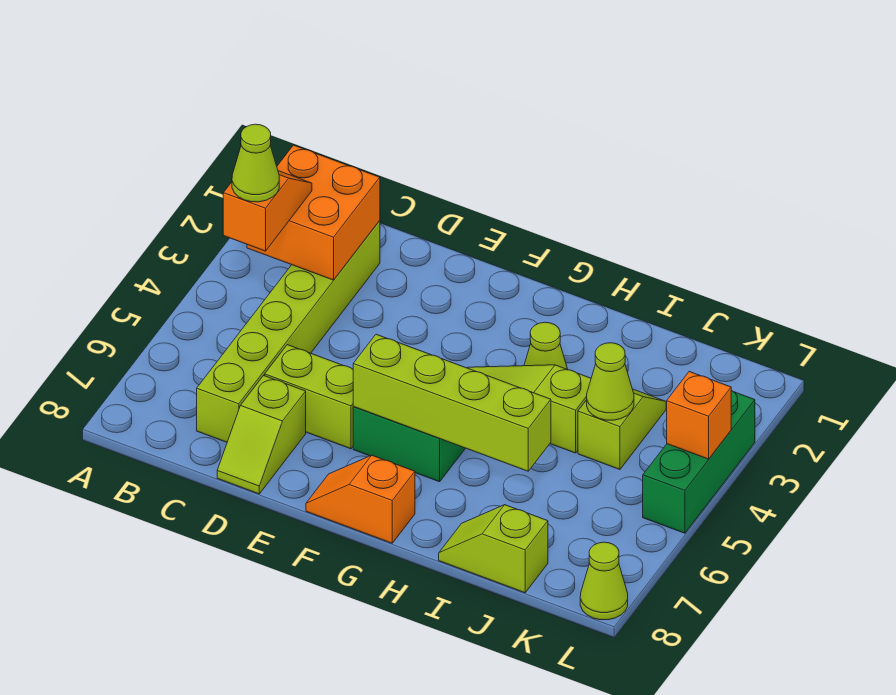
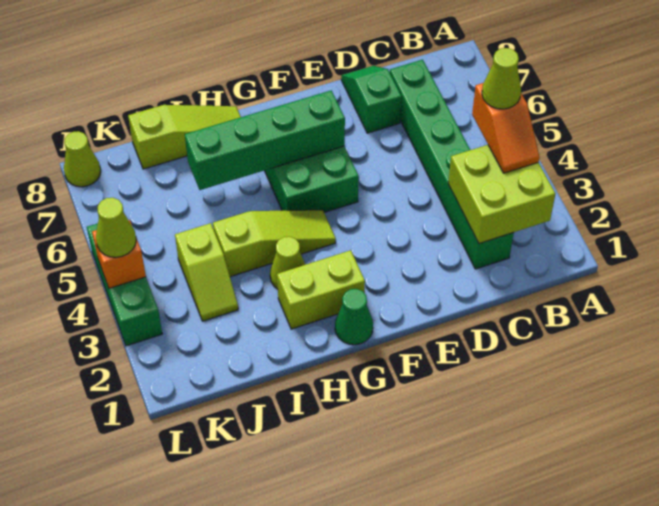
orange brick B2:C3 level 2 -> lime brick B2:C3 level 2
lime brick C2:C7 level 1 -> green brick C2:C7 level 1
lime brick D6:E6 level 1 -> lime brick G2:H2 level 1
lime slope D7:D8 level 1 top 7 -> green slope D7:D8 level 1 top 7
lime brick F6:I6 level 2 -> green brick F6:I6 level 2
orange slope F8:G8 level 1 top G -> none
none -> green cone G1 level 1
lime slope I8:J8 level 1 top J -> lime slope H8:J8 level 1 top J
lime cone J4 level 2 -> lime cone L4 level 3

